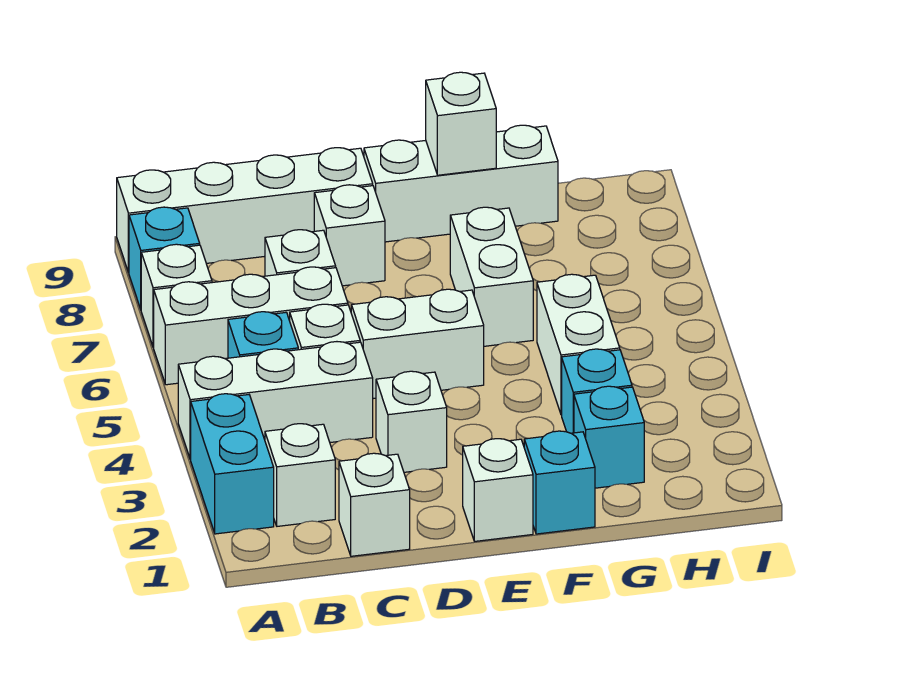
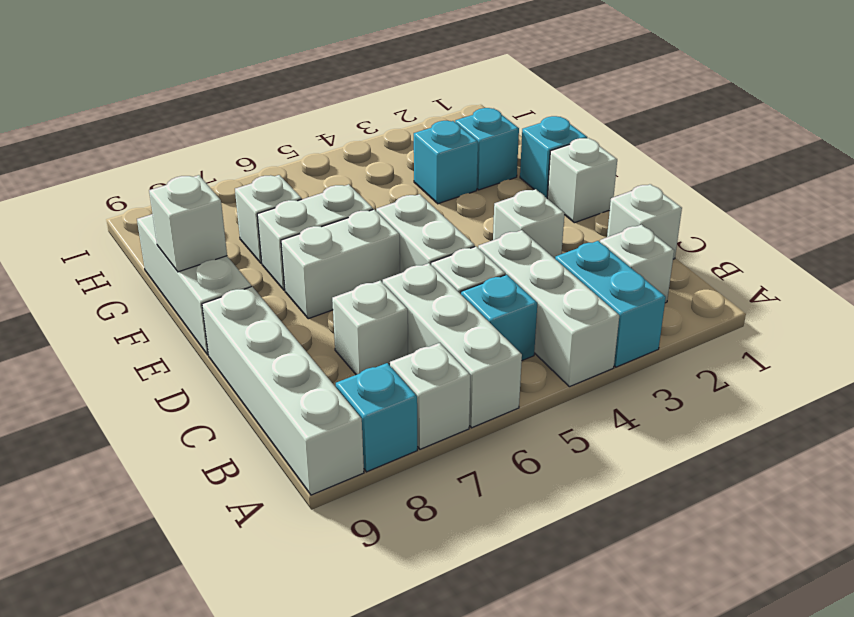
cyan brick A2:A3 level 1 -> cyan brick A3:B3 level 1
white brick D8 level 1 -> white brick G7 level 1
white brick G4:G5 level 1 -> white brick E6:E7 level 1

